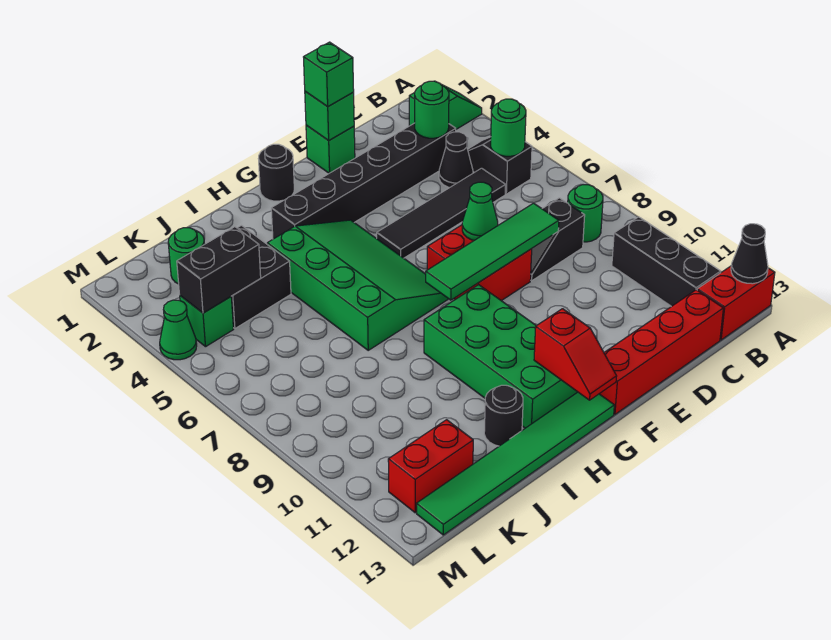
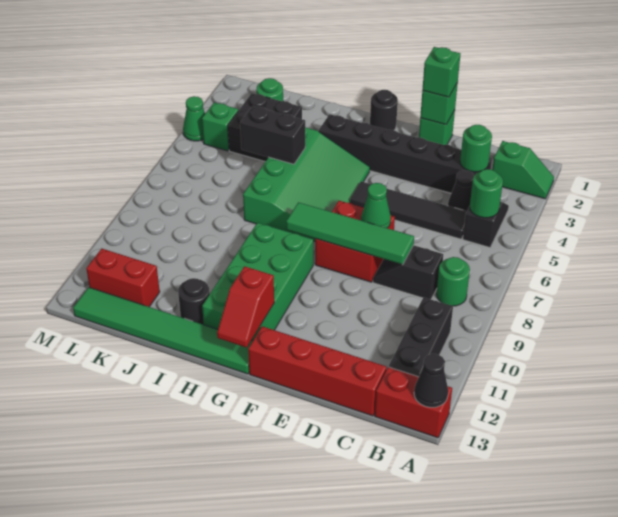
black brick K4:L4 level 2 -> black brick I5:J5 level 2

